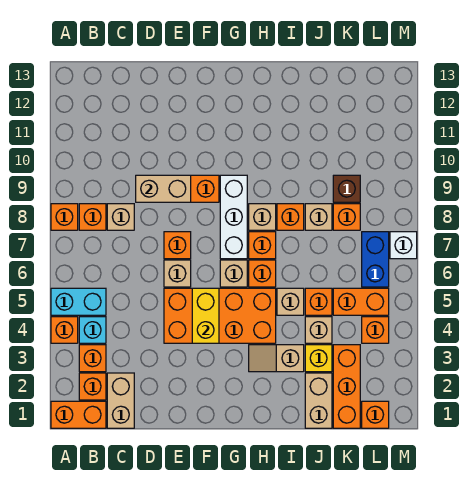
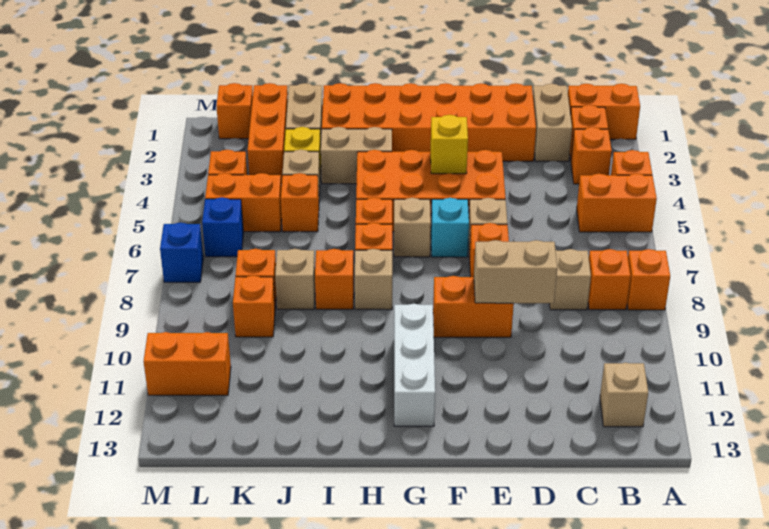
cyan brick A5:B5 level 1 -> orange brick A5:B5 level 1
cyan brick B4 level 1 -> cyan brick F6 level 1
none -> orange brick D1:I2 level 1
yellow brick F4:F5 level 2 -> yellow brick F4 level 2
white brick G7:G9 level 1 -> white brick G10:G12 level 1
tan slope H3:I3 level 1 top I -> tan brick H3:I3 level 1
tan brick I5 level 1 -> tan brick B12 level 1
brown brick K9 level 1 -> orange brick K9 level 1
blue brick L6:L7 level 1 -> blue brick L6 level 1
none -> orange brick L11:M11 level 1
white brick M7 level 1 -> blue brick M7 level 1

